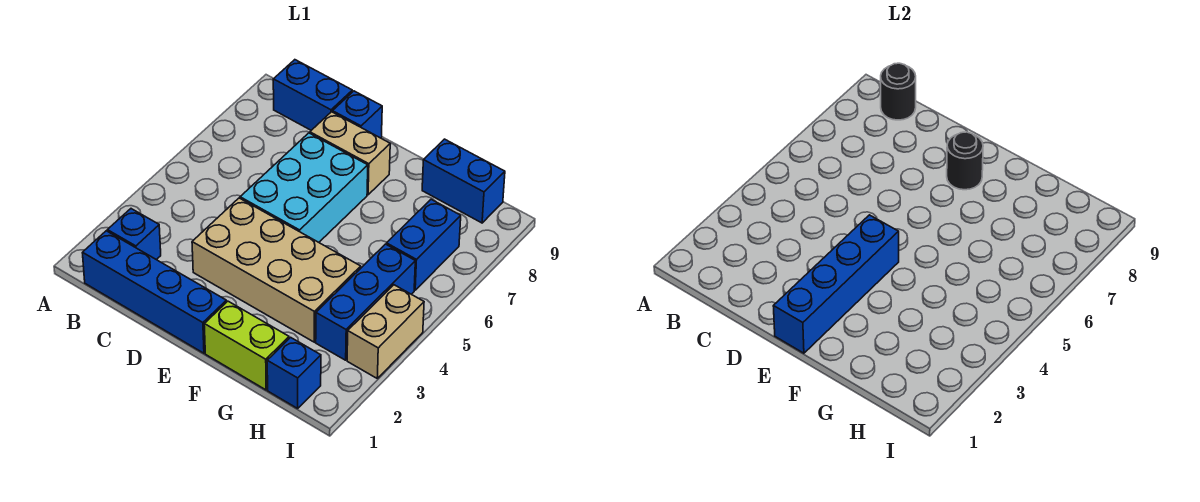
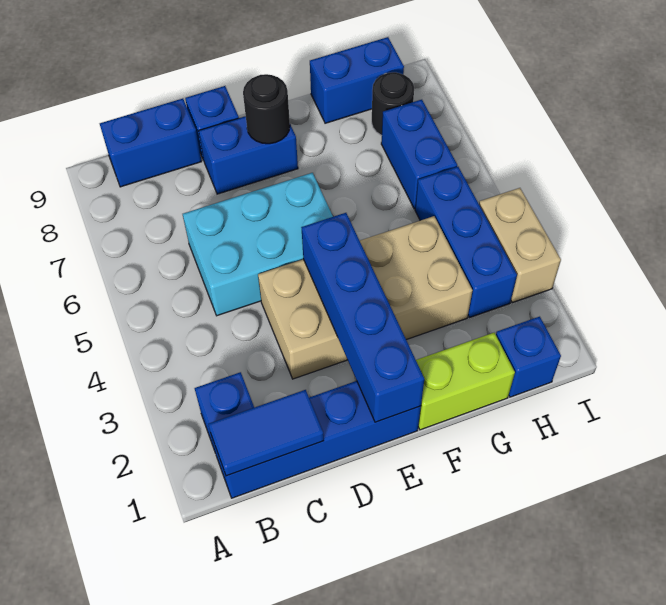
none -> blue tile B1:C1 level 2
black round brick B9 level 2 -> black round brick H8 level 1
cyan brick D5:E7 level 1 -> cyan brick C5:E6 level 1
tan brick D8:E8 level 1 -> blue brick D8:E8 level 1

